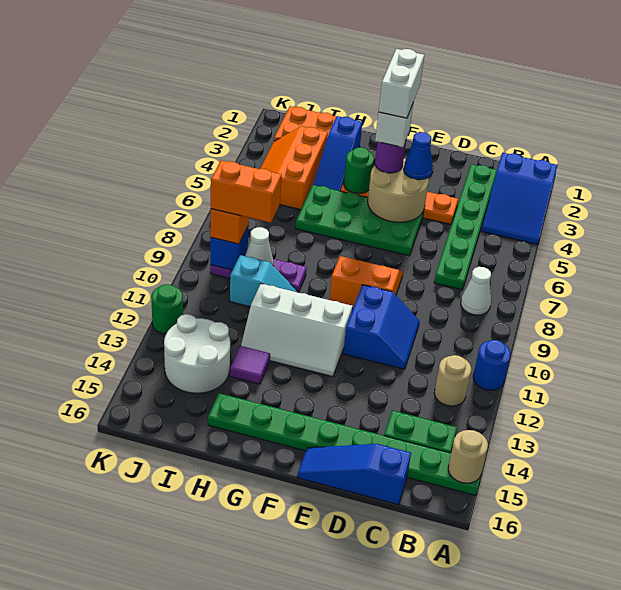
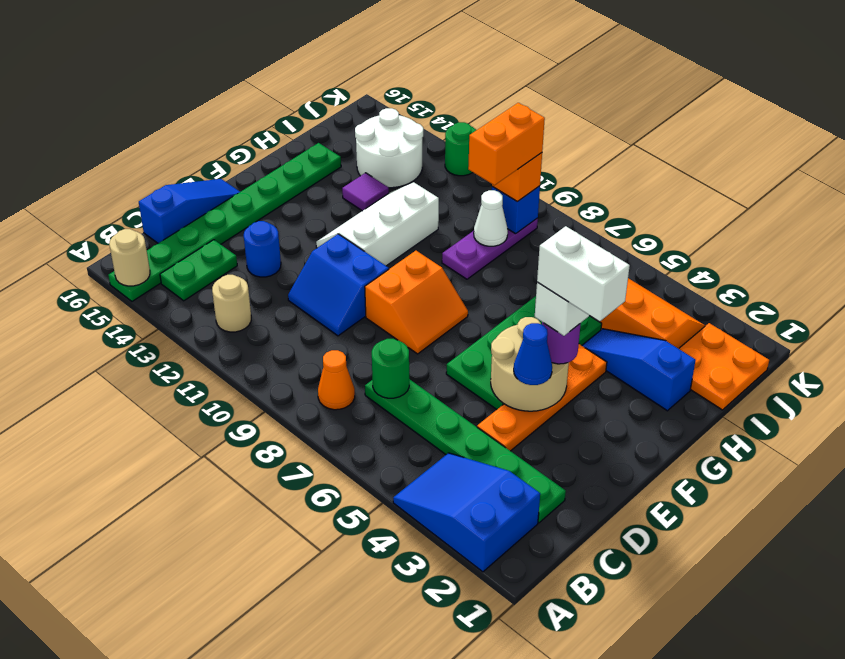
blue round brick A11 level 1 -> blue round brick D13 level 1
white cone B8 level 1 -> orange cone B8 level 1
green round brick G4 level 2 -> green round brick C7 level 2
cyan slope H10:I10 level 1 top I -> none

